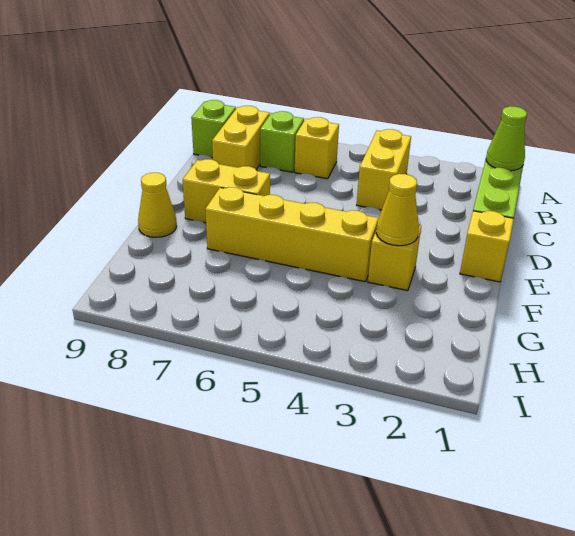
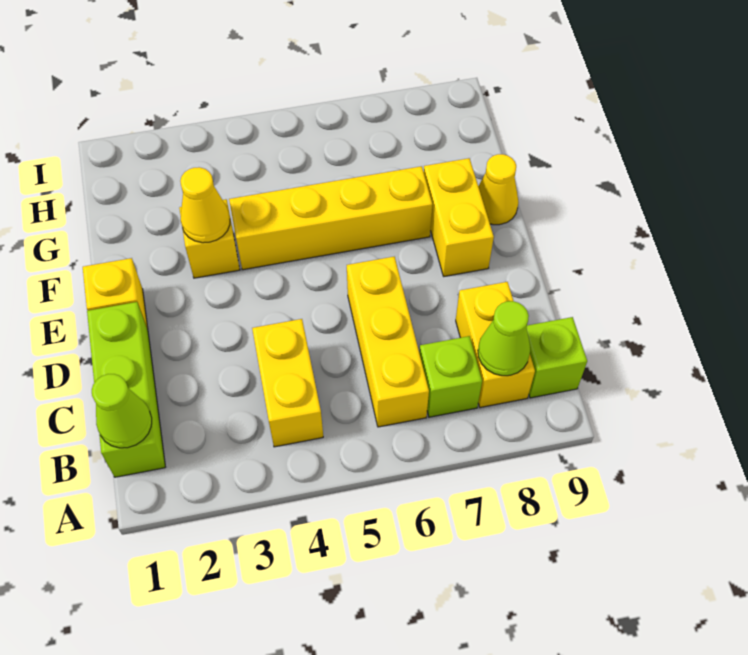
yellow brick B6 level 1 -> yellow brick B6:D6 level 1
none -> lime cone B8 level 2
yellow brick E7:E8 level 1 -> yellow brick E8:F8 level 1

